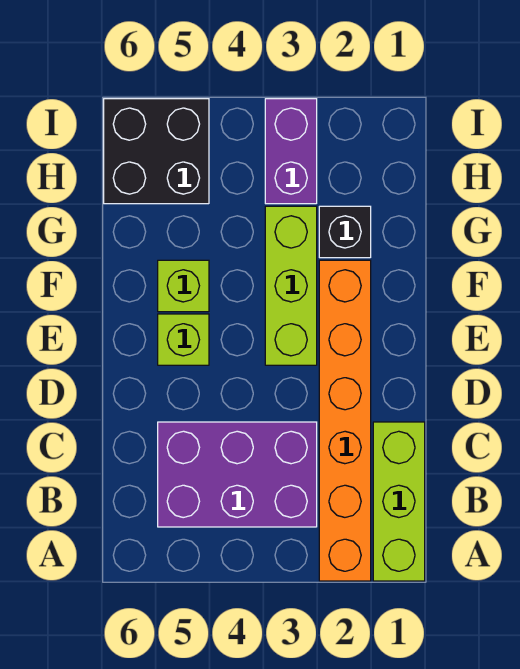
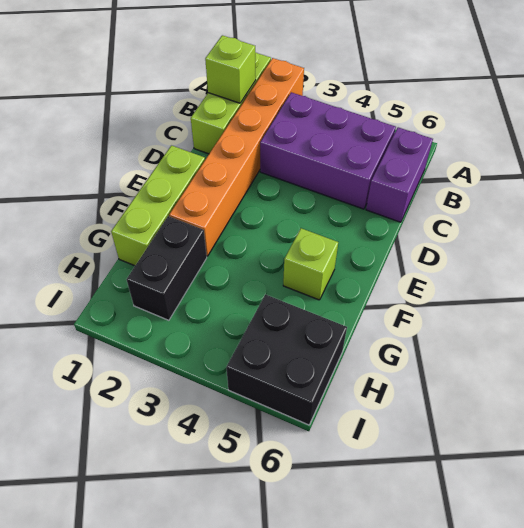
lime brick E3:G3 level 1 -> lime brick E1:G1 level 1
lime brick E5 level 1 -> lime brick B1 level 2
black brick G2 level 1 -> black brick G2:H2 level 1
purple brick H3:I3 level 1 -> purple brick B6:C6 level 1

